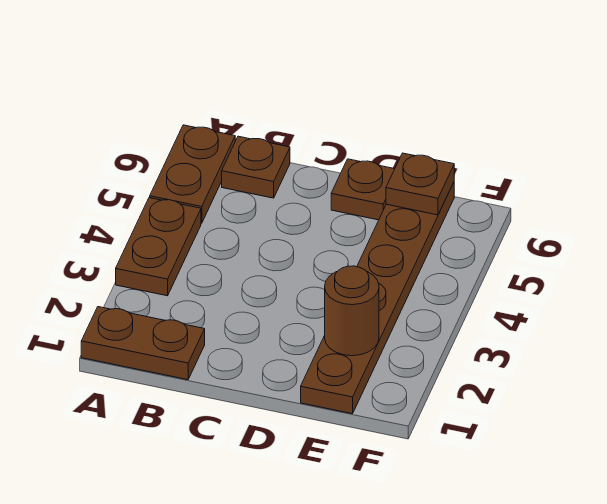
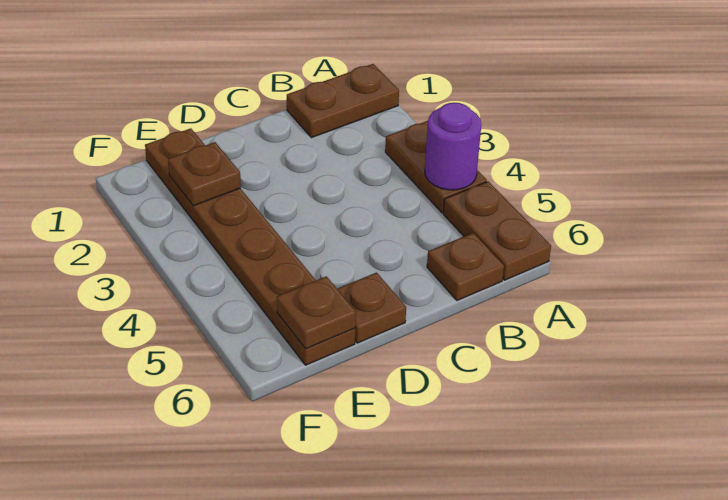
none -> purple round brick A4 level 2
brown round brick E2 level 2 -> brown plate E2 level 2

